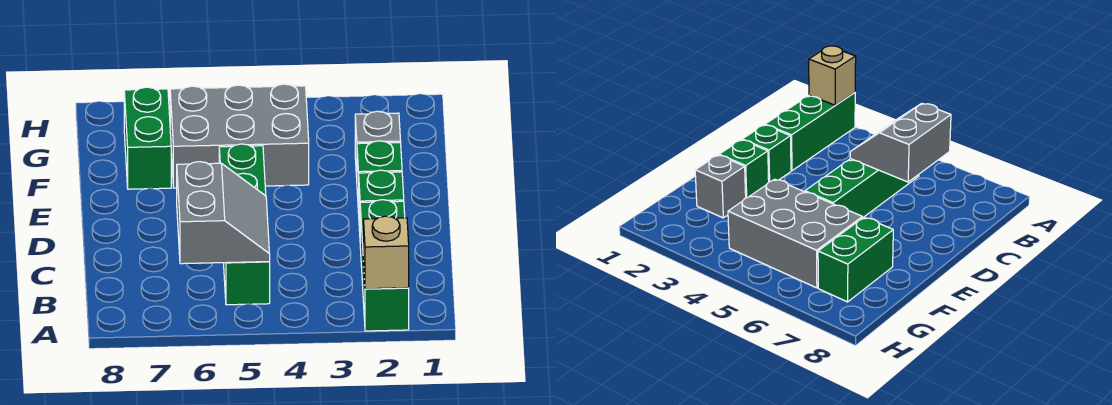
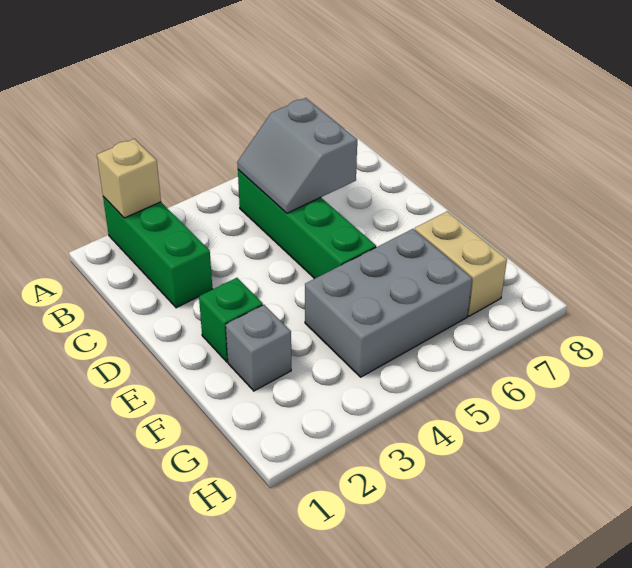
green brick D2 level 1 -> none
green brick F7:G7 level 1 -> tan brick F7:G7 level 1

